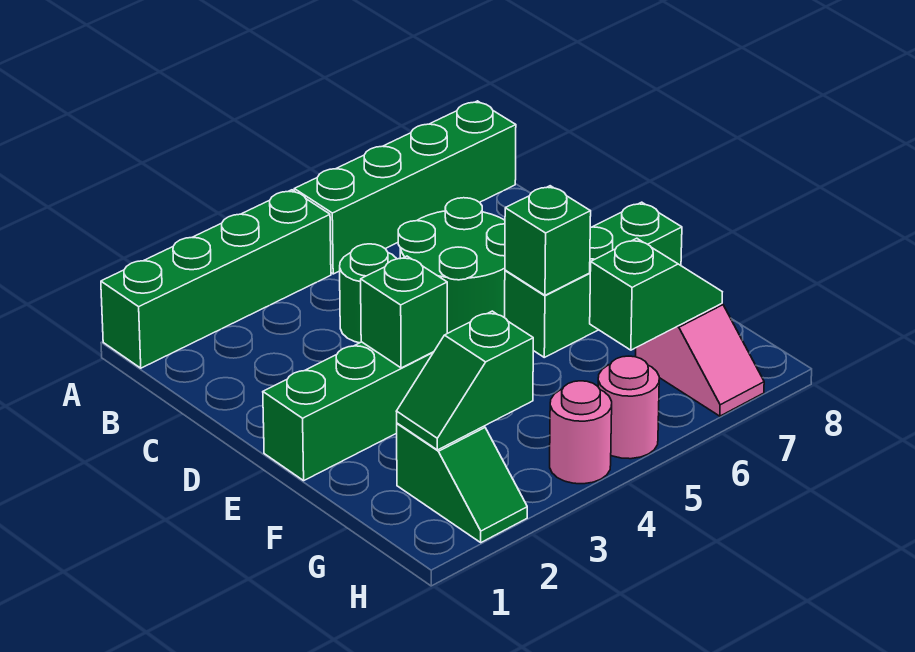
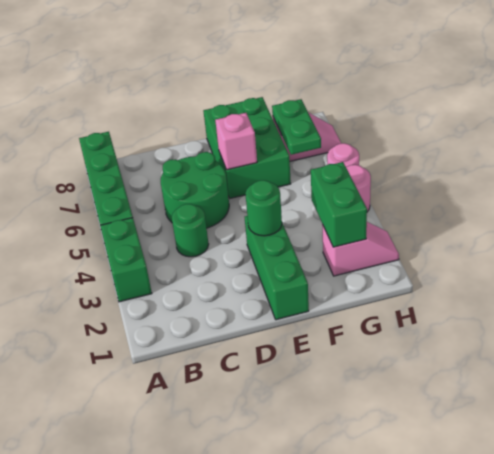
green brick A1:A4 level 1 -> green brick A3:A4 level 1
green brick E3 level 2 -> green round brick E3 level 2
green brick E6:E8 level 1 -> green brick E6:F8 level 1
green brick E6 level 2 -> pink brick E6 level 2
green slope G2:H2 level 1 top G -> pink slope G2:H2 level 1 top G
green slope G2:G3 level 2 top 3 -> green brick G2:G3 level 2
green slope G6:G7 level 2 top 6 -> green plate G6:G7 level 2

